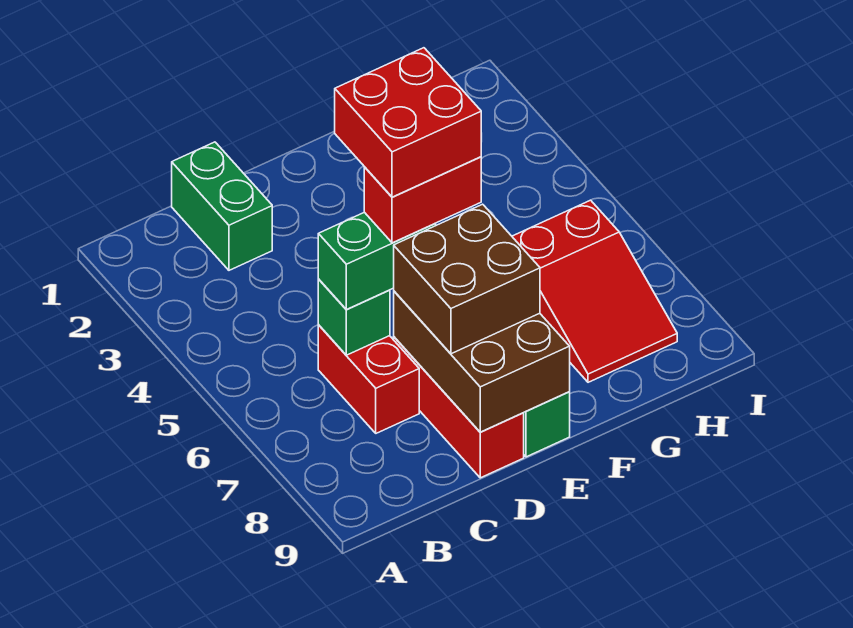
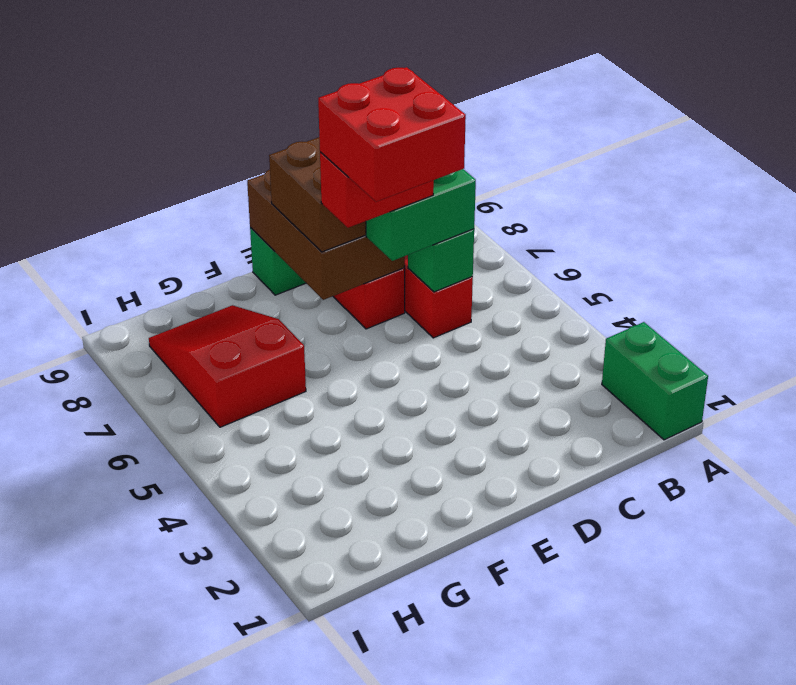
green brick C1:C2 level 1 -> green brick A1:A2 level 1

